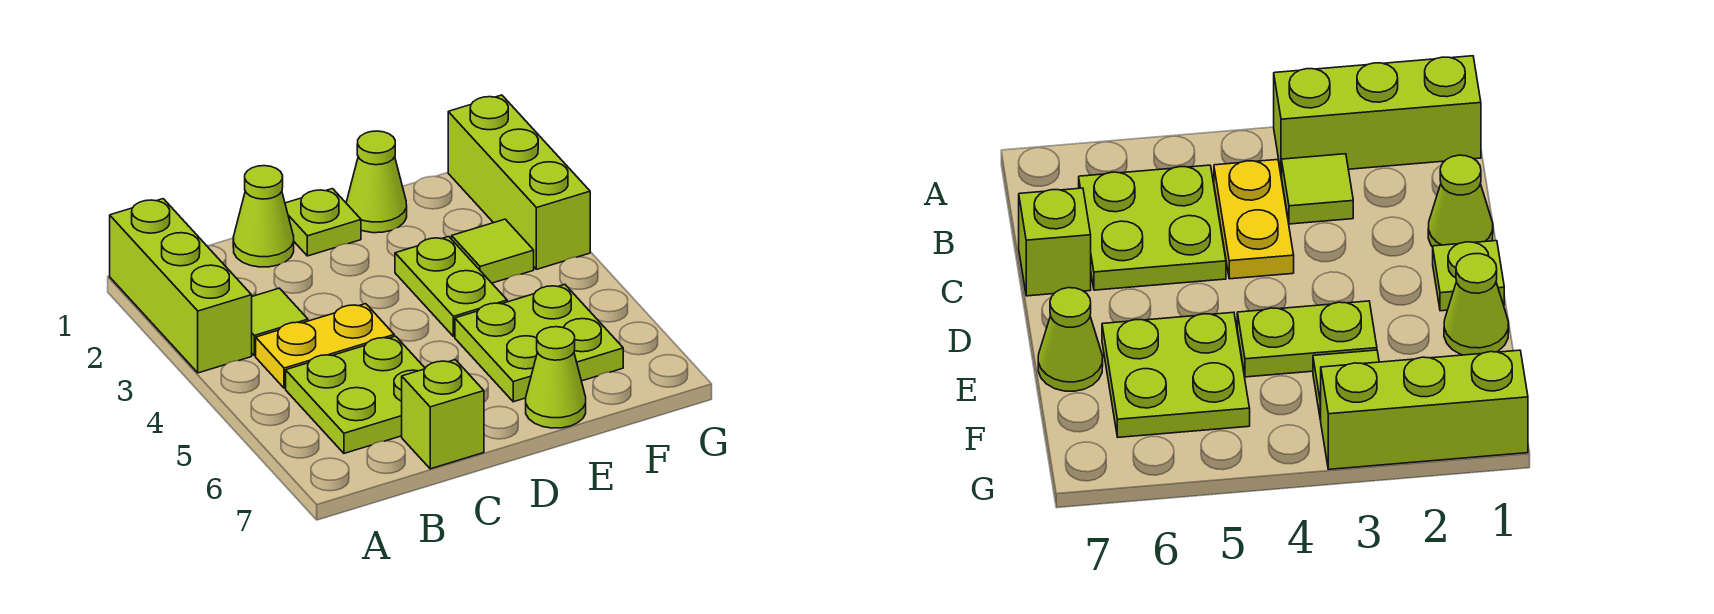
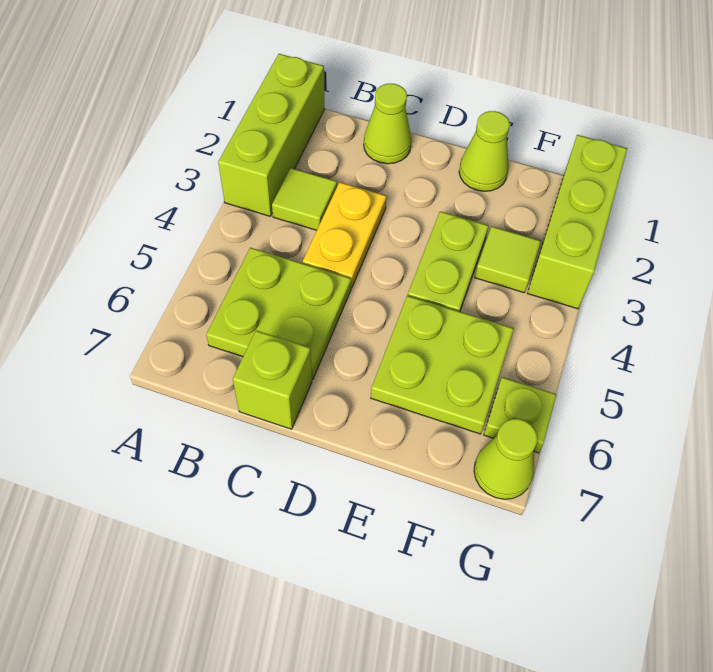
yellow plate B4:C4 level 1 -> yellow plate C3:C4 level 1
lime plate D1 level 1 -> lime plate G6 level 1
lime cone E7 level 1 -> lime cone G7 level 1

